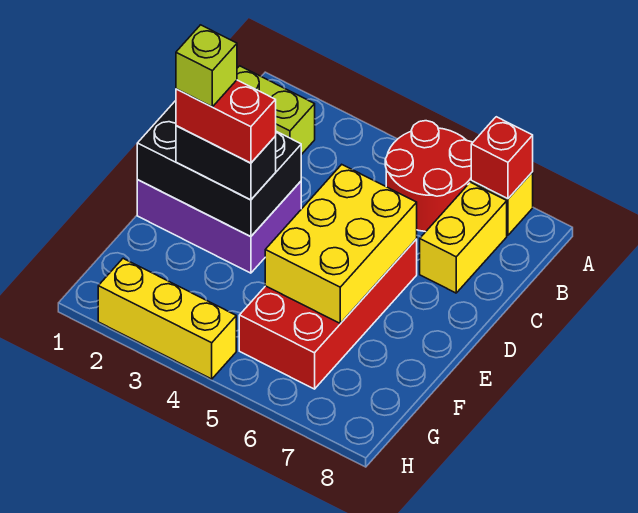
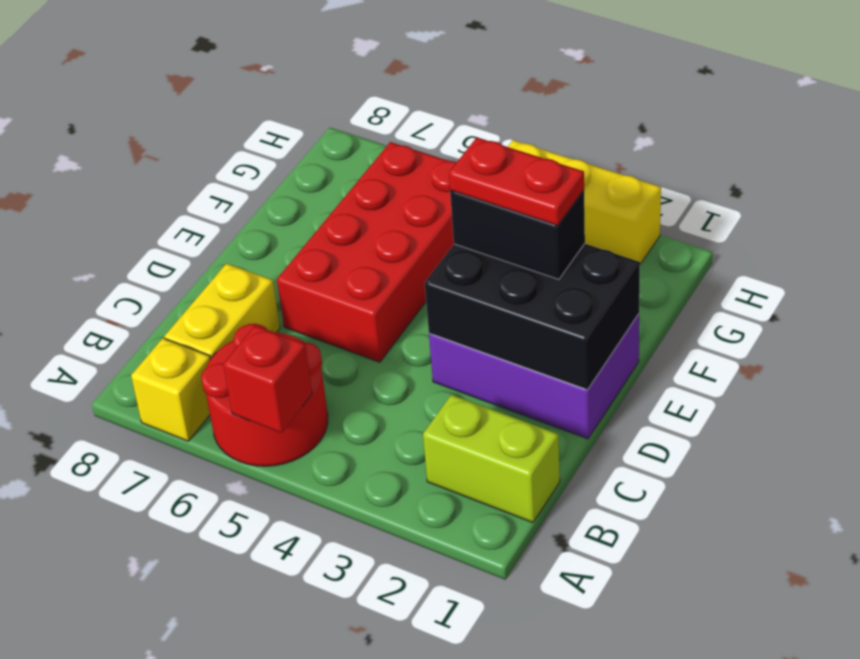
red brick A7 level 2 -> red brick A5 level 2
yellow brick D5:F6 level 2 -> none
red brick E2:E3 level 4 -> red plate E2:E3 level 4
lime brick E2 level 5 -> none

